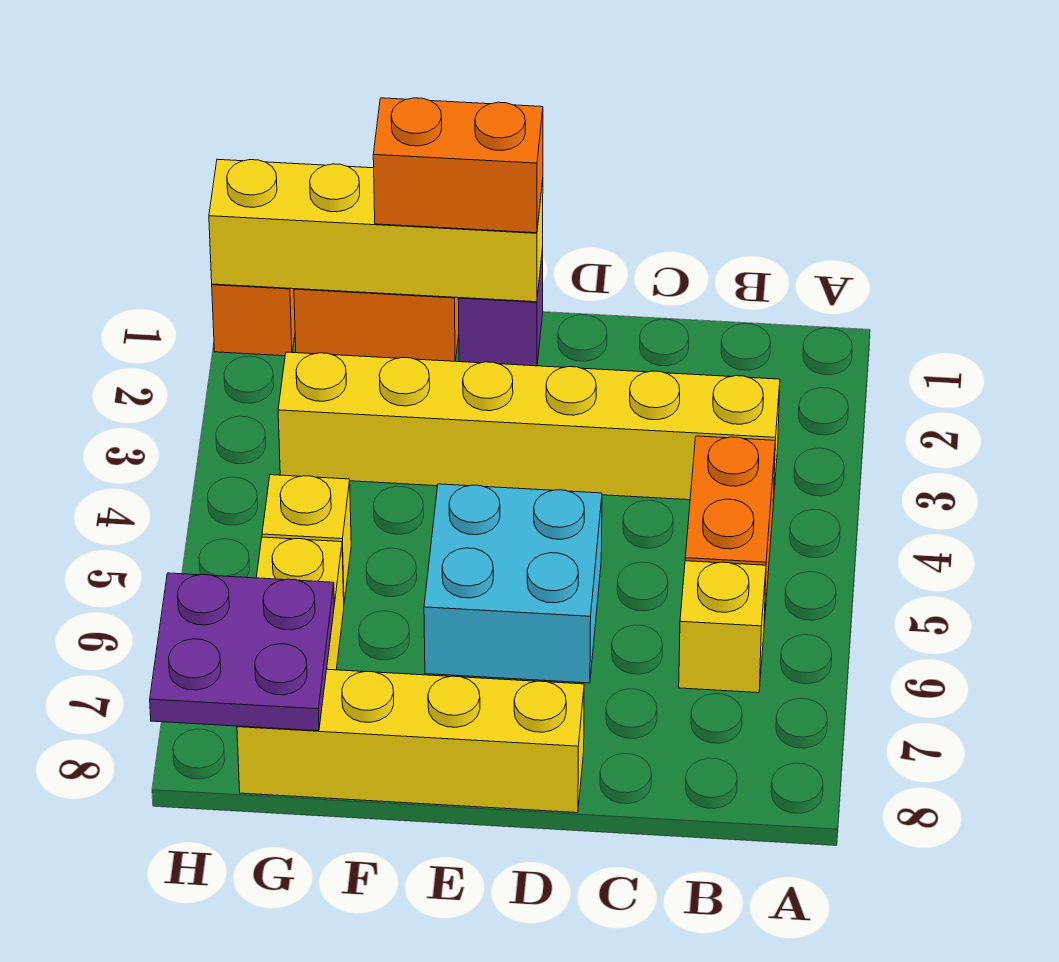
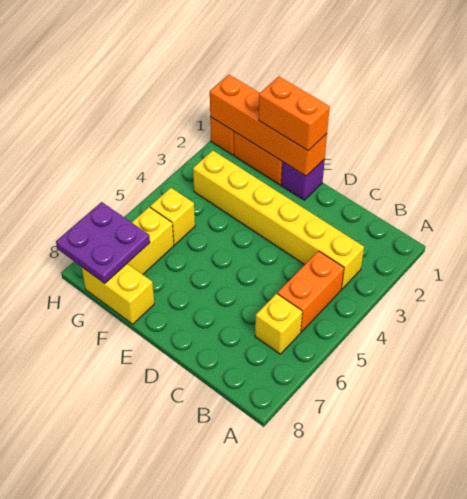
cyan brick D5:E6 level 1 -> none
yellow brick D8:G8 level 1 -> yellow brick F8:G8 level 1
yellow brick E1:H1 level 2 -> orange brick E1:H1 level 2

